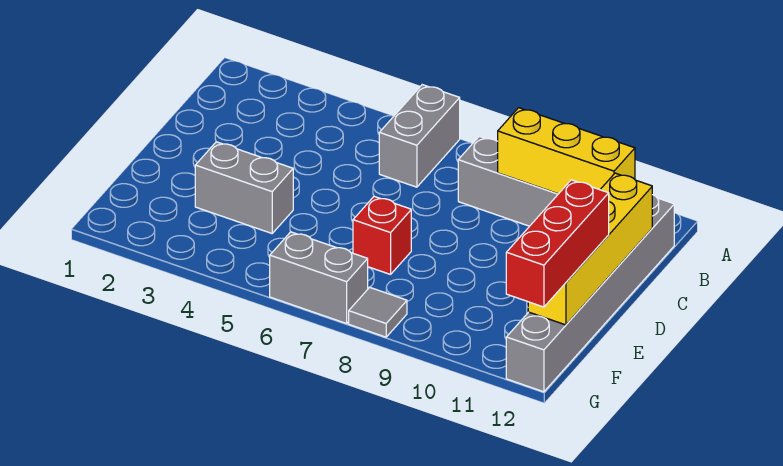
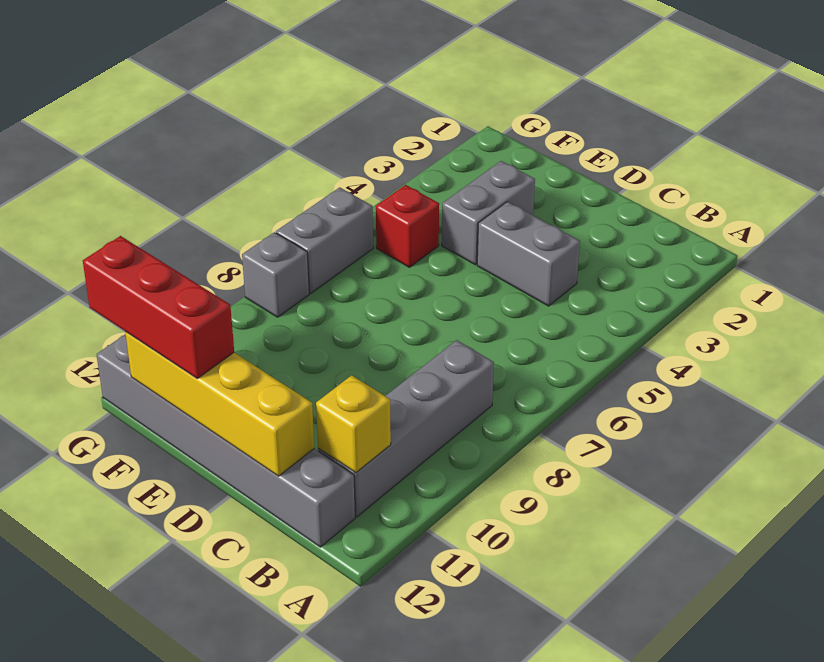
grey brick A6:B6 level 1 -> grey brick C4:D4 level 1
yellow brick B9:B11 level 2 -> yellow brick B11 level 2
red brick E7 level 1 -> red brick F5 level 1
grey tile G8 level 1 -> grey brick G8 level 1

